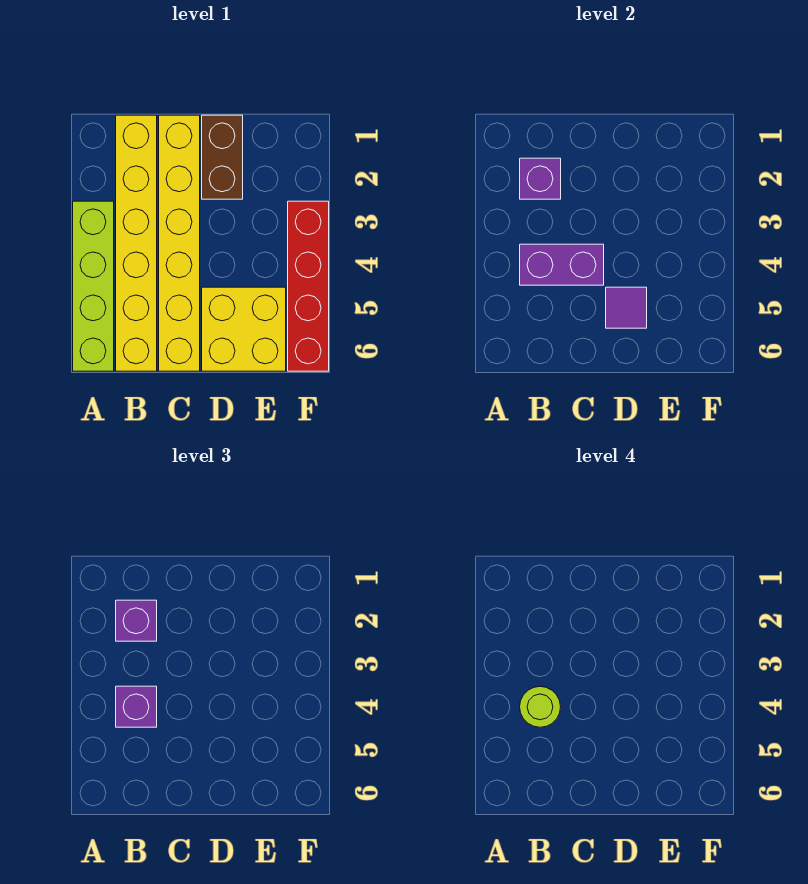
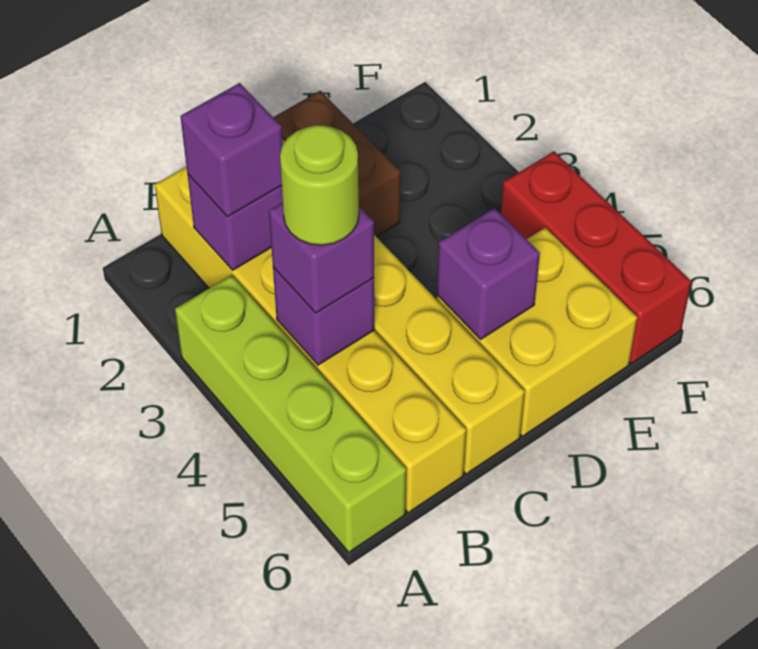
purple brick B4:C4 level 2 -> purple brick B4 level 2
purple tile D5 level 2 -> purple brick D5 level 2
red brick F3:F6 level 1 -> red brick F4:F6 level 1

